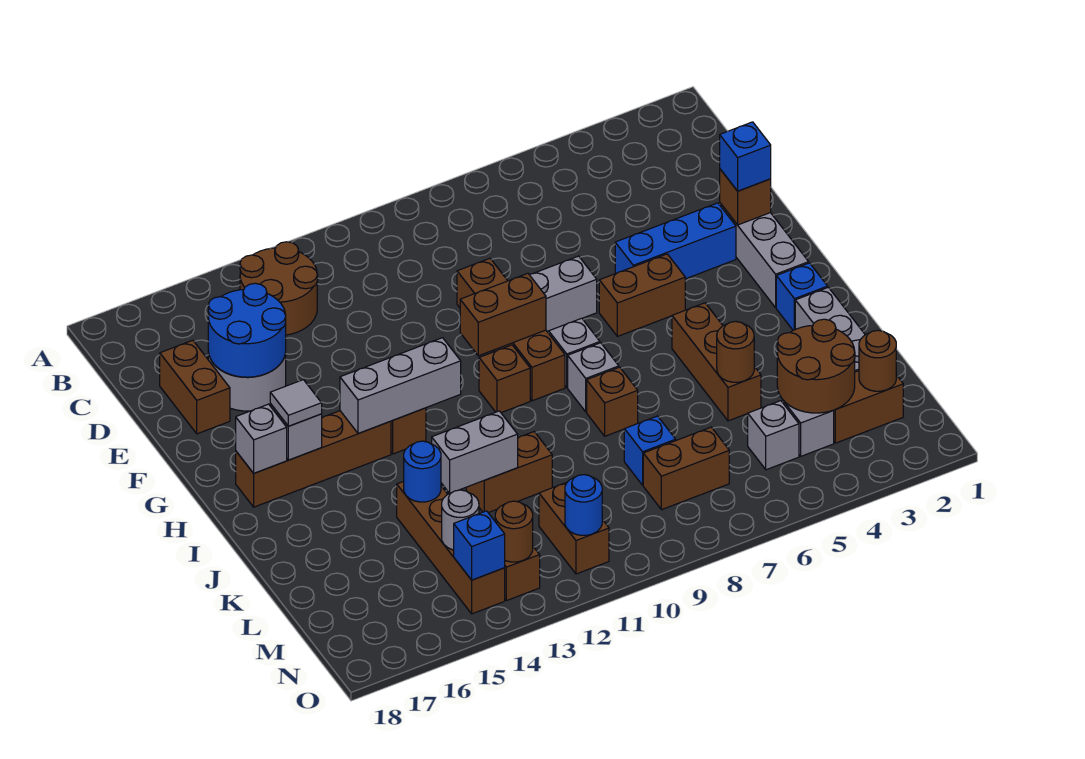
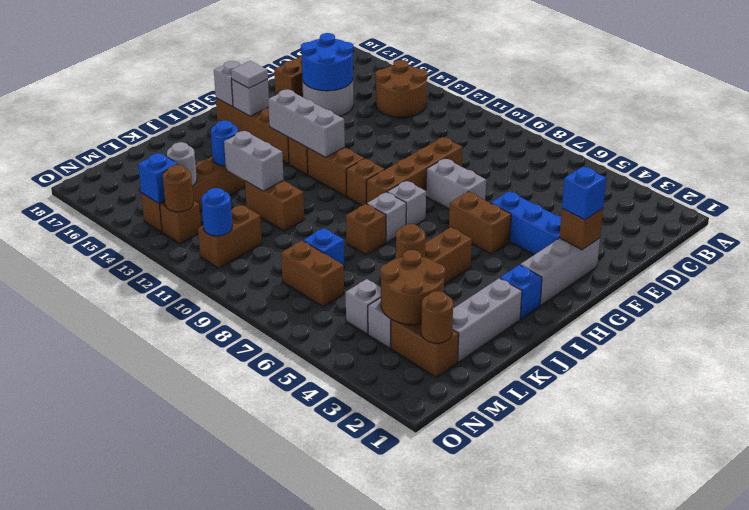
brown brick G9:G10 level 2 -> brown brick H11:H12 level 1

